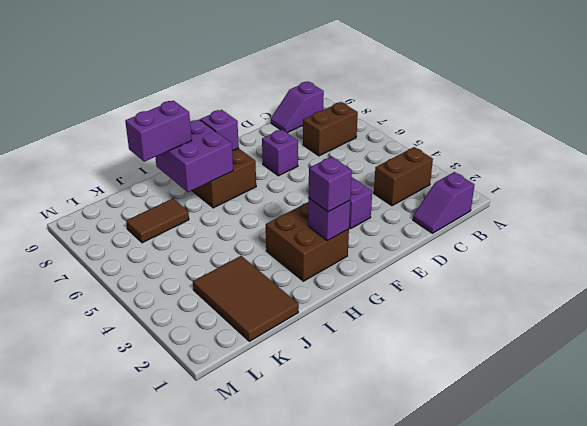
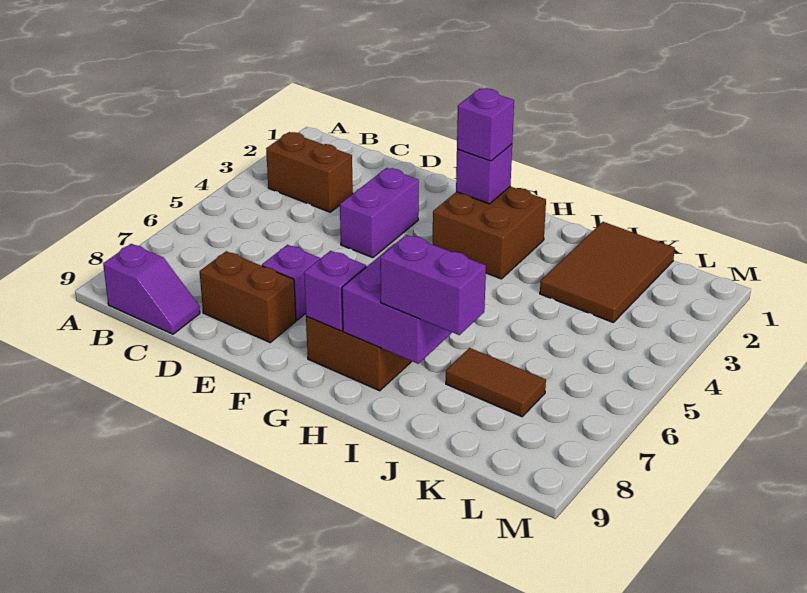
purple slope B1:C1 level 1 top B -> none
brown brick B7:C7 level 1 -> brown brick D8:E8 level 1

